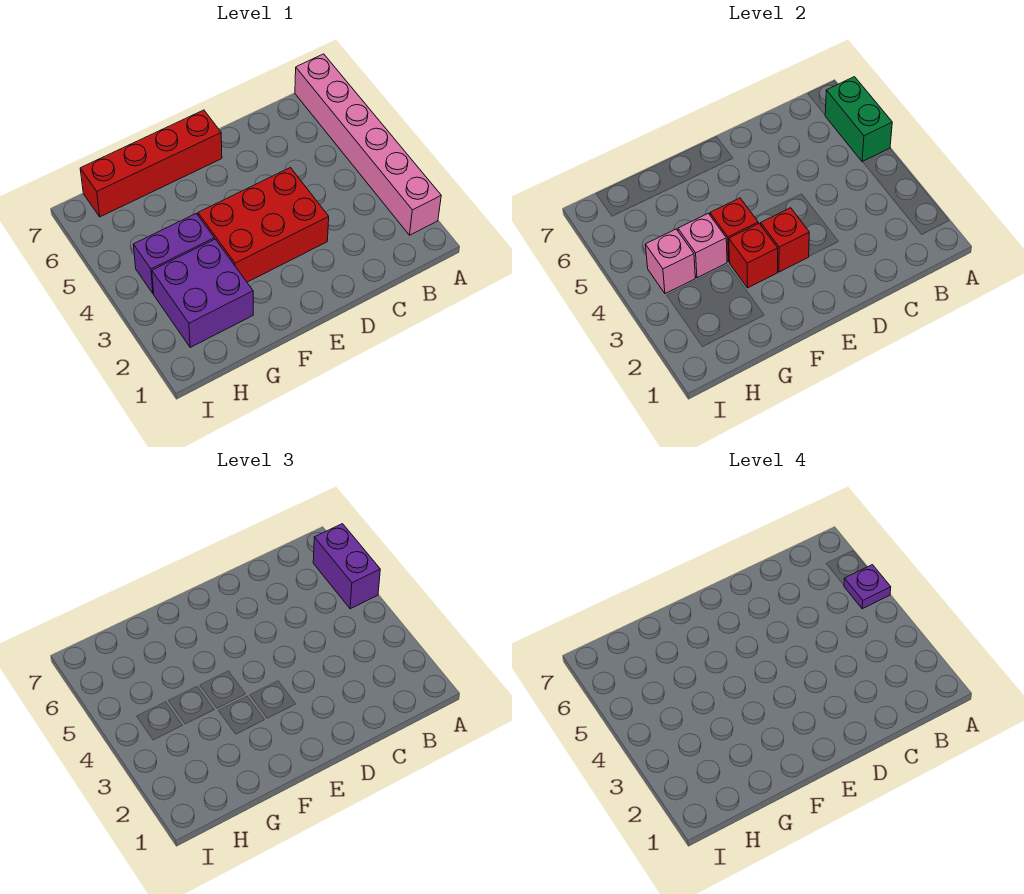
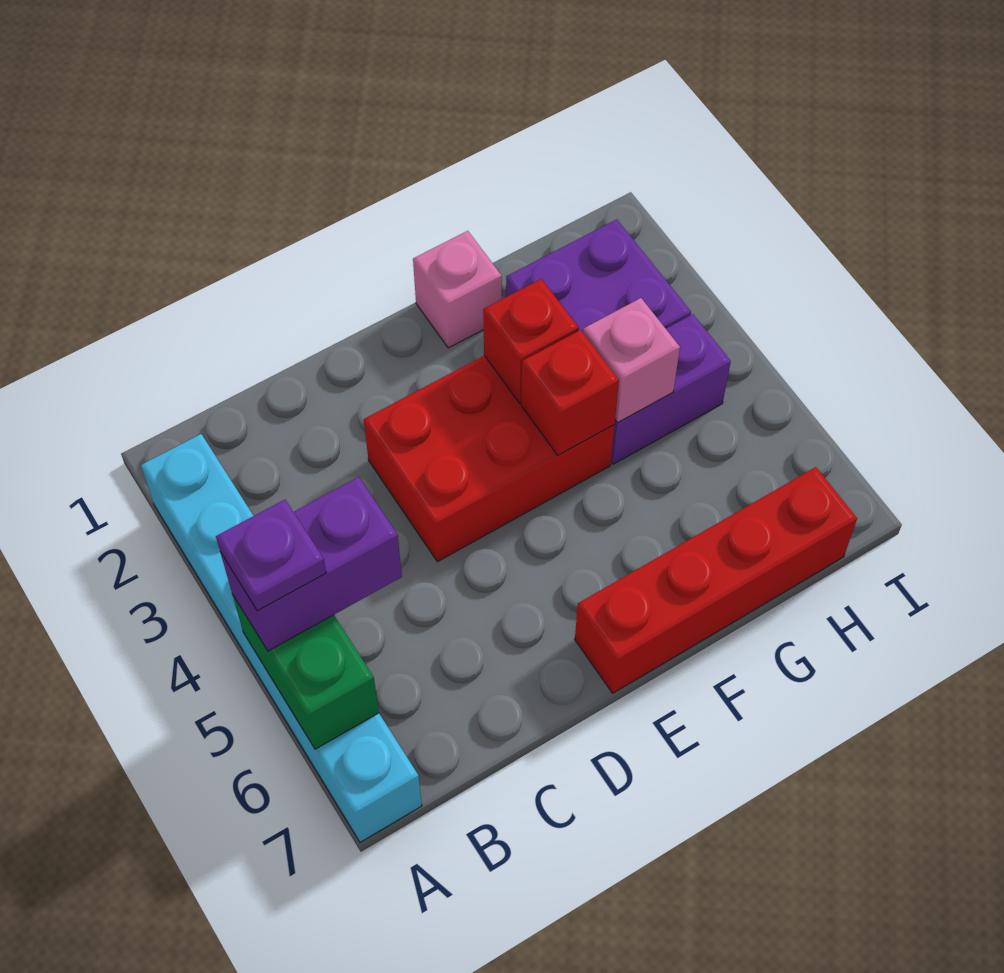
pink brick A2:A7 level 1 -> cyan brick A2:A7 level 1
purple brick A5:A6 level 3 -> purple brick A5:B5 level 3
red brick E3 level 2 -> none
pink brick H4 level 2 -> pink brick F1 level 1

